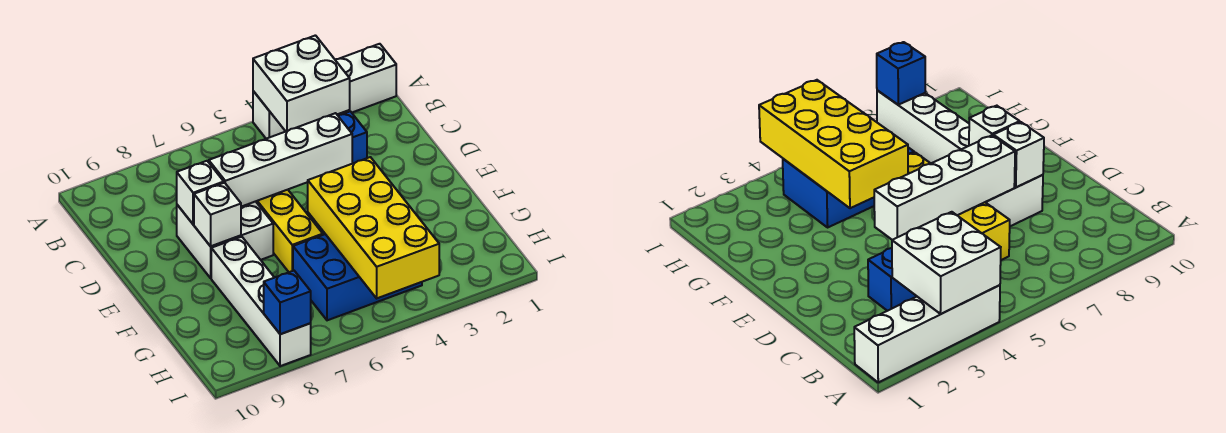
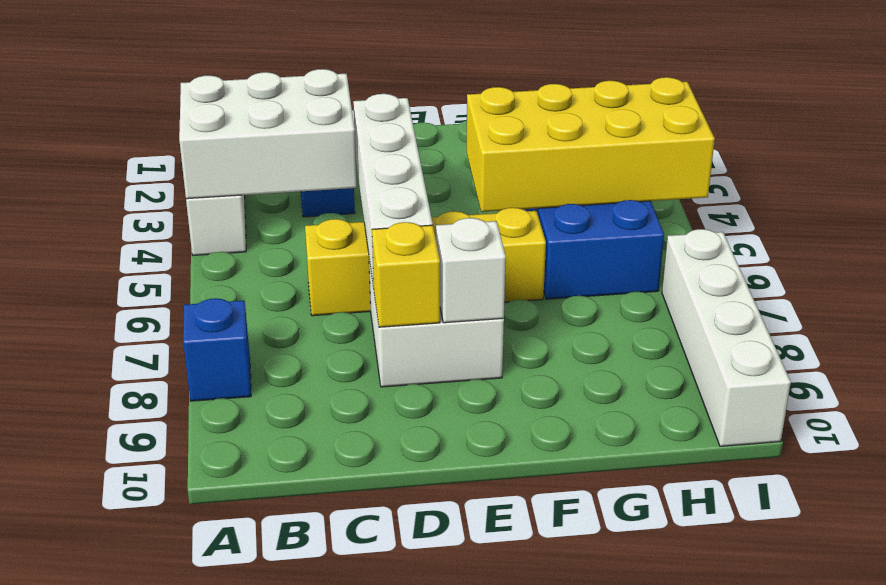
white brick A3:B4 level 2 -> white brick A3:C4 level 2
white brick D8 level 2 -> yellow brick D8 level 2
white brick F8:I8 level 1 -> white brick I7:I10 level 1
blue brick I8 level 2 -> blue brick A8 level 1

